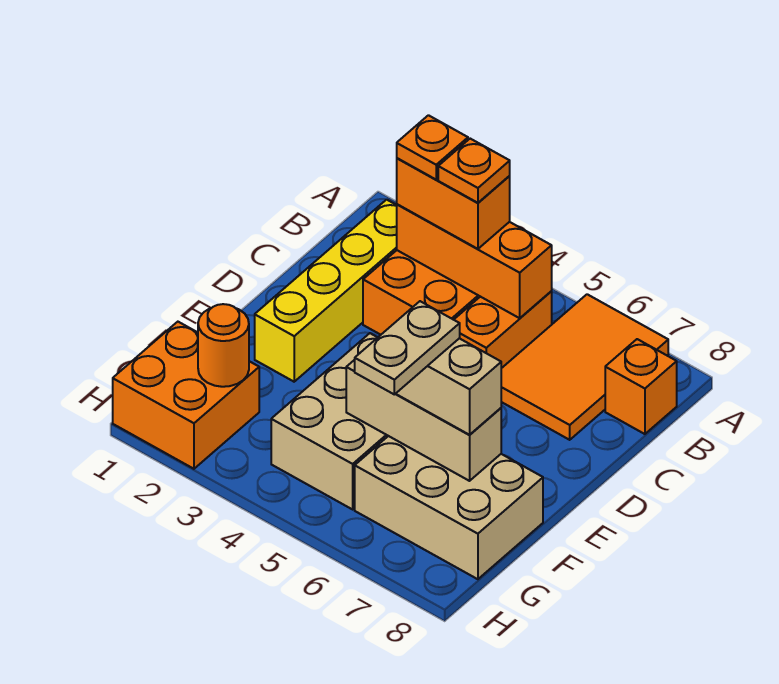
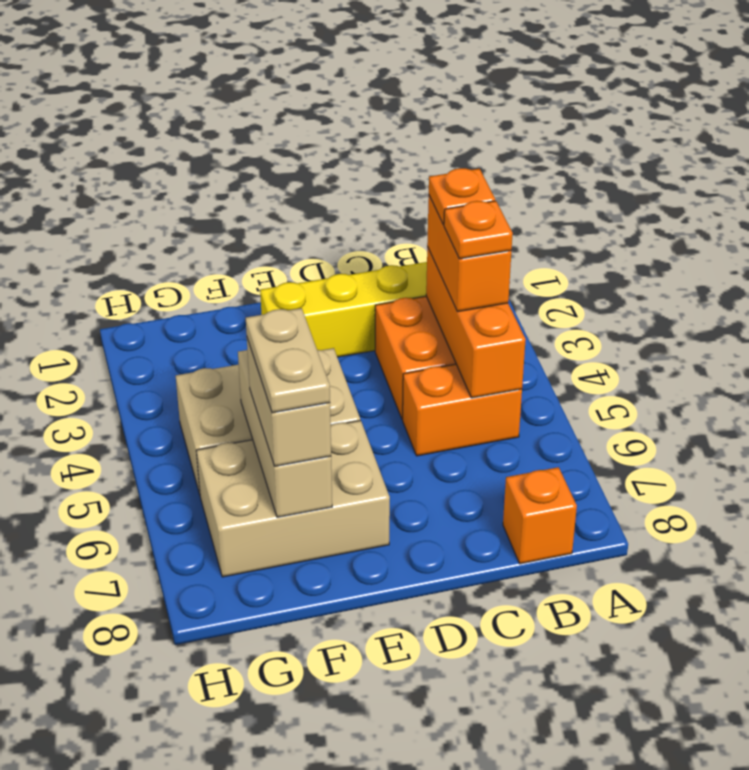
orange tile A6:C7 level 1 -> none
tan brick F6:G8 level 1 -> tan brick E6:G7 level 1
tan plate F6:G6 level 4 -> tan plate F6:F7 level 4
orange brick G1:H2 level 1 -> none
orange round brick G2 level 2 -> none

